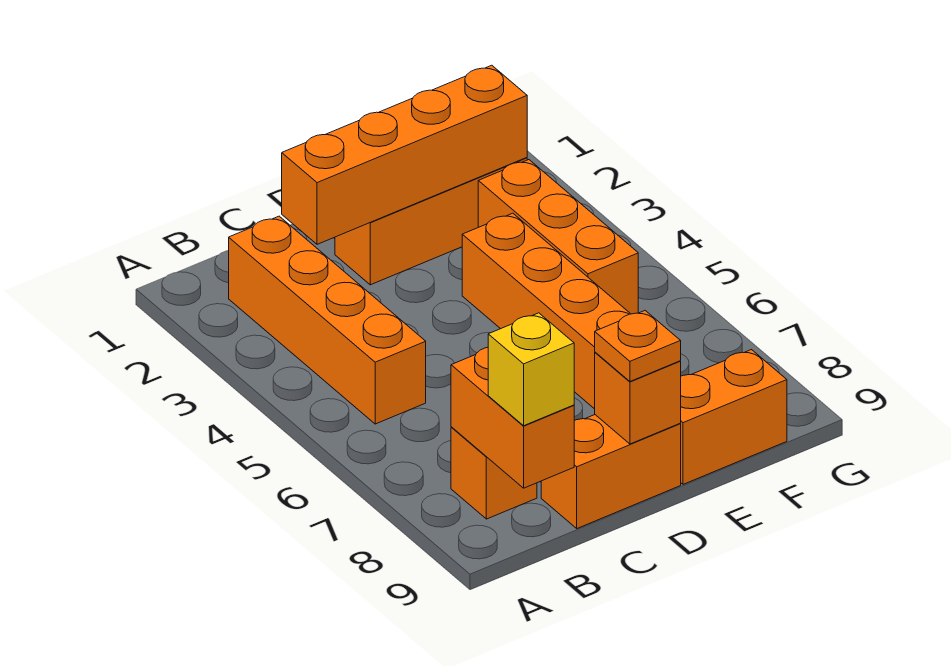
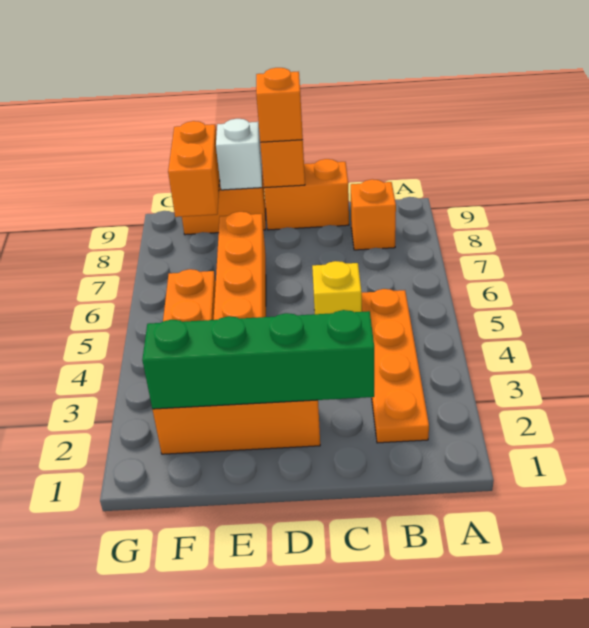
orange brick B2:B5 level 1 -> orange plate B2:B5 level 1
orange brick B8:B9 level 2 -> orange brick F8:F9 level 2
yellow brick B9 level 3 -> yellow brick C5 level 1
orange brick C2:F2 level 2 -> green brick C2:F2 level 2
orange plate D9 level 3 -> orange brick D9 level 3
none -> white brick E9 level 2

